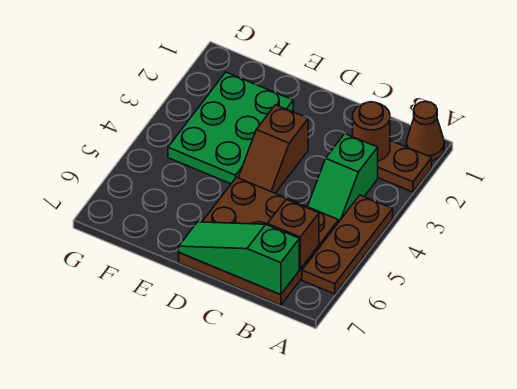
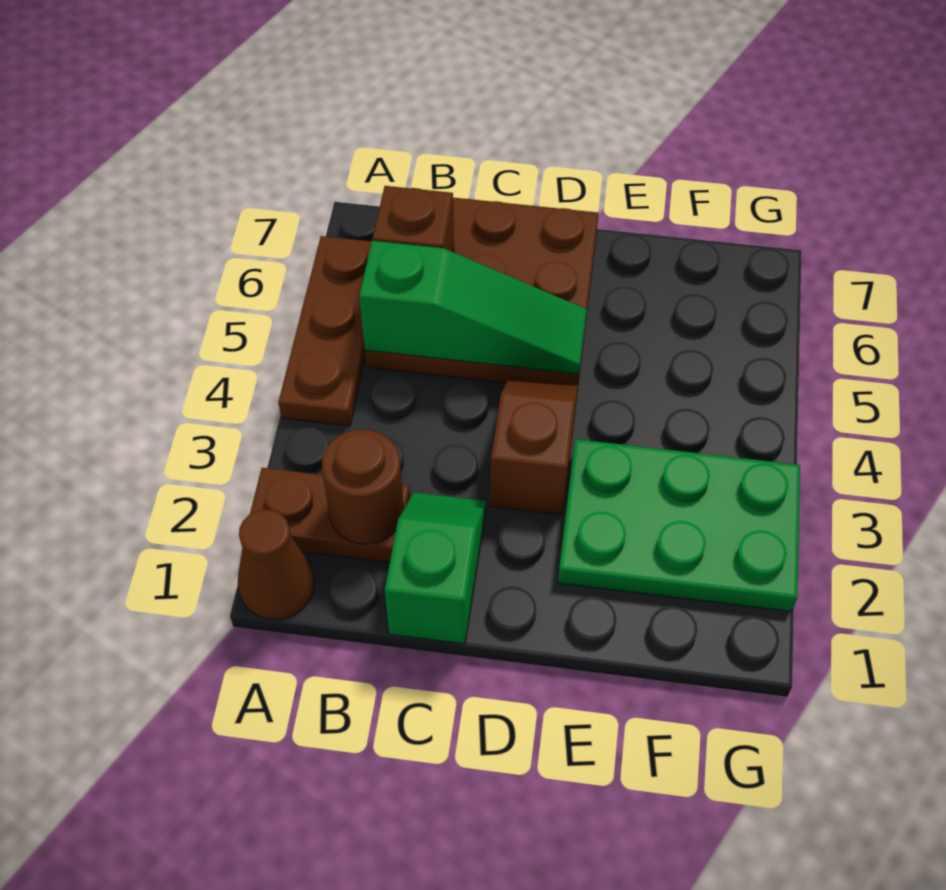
green slope B3:B4 level 1 top 3 -> green slope C1:C2 level 1 top 1
green slope B7:D7 level 2 top B -> green slope B5:D5 level 2 top B
green plate E2:F4 level 1 -> green plate E2:G3 level 1

